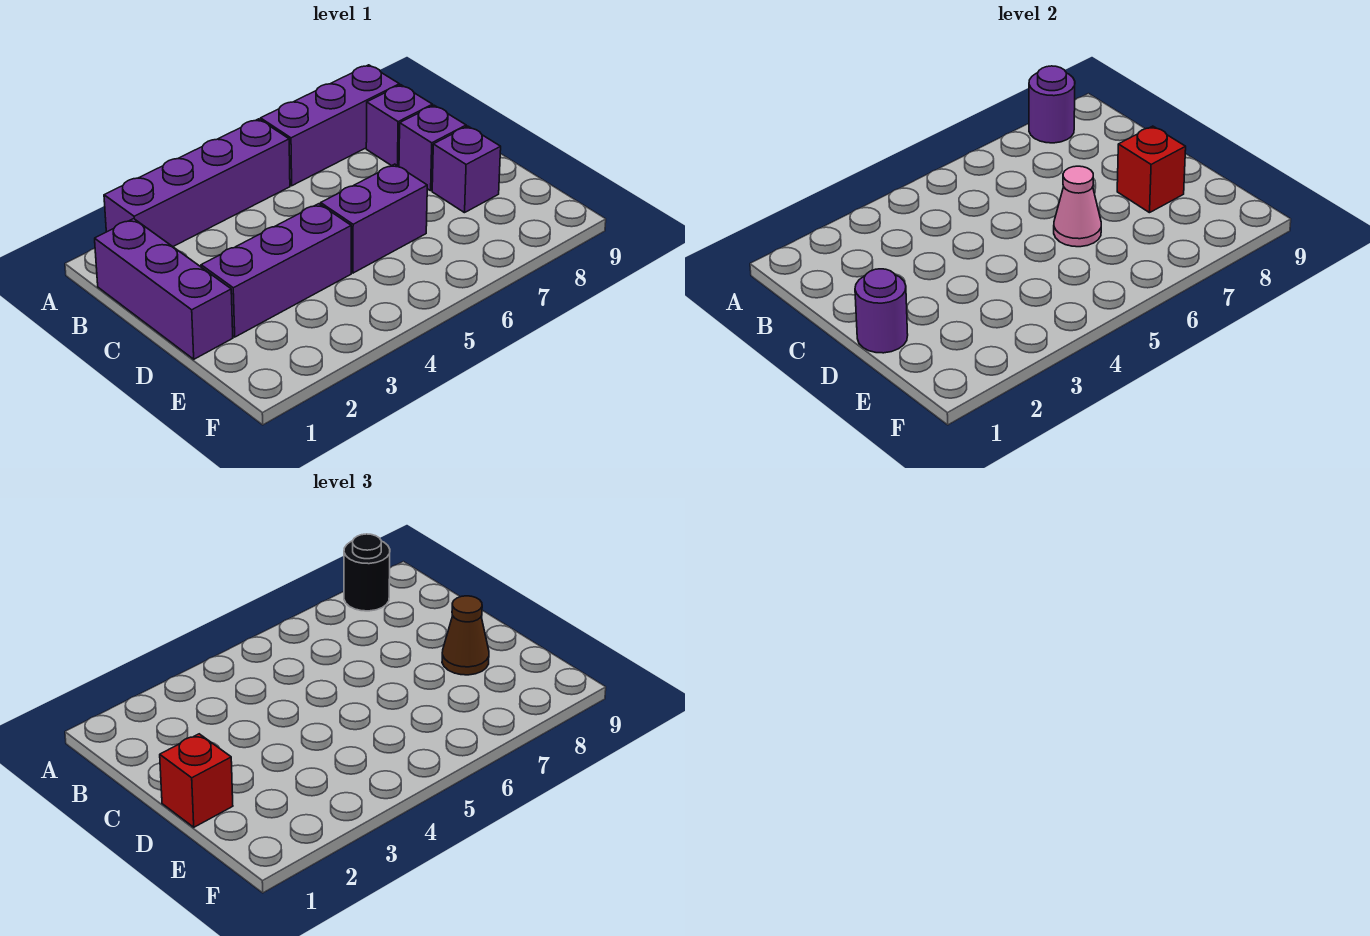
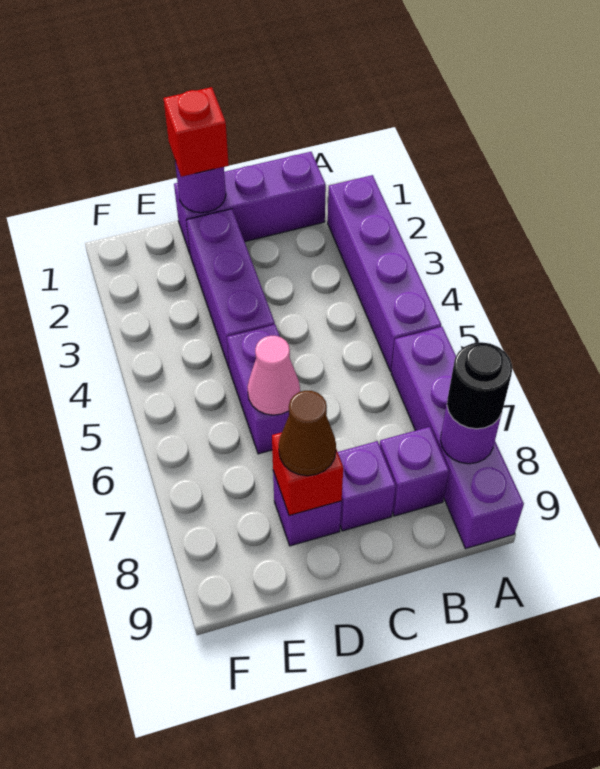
purple brick A6:A8 level 1 -> purple brick A6:A9 level 1

